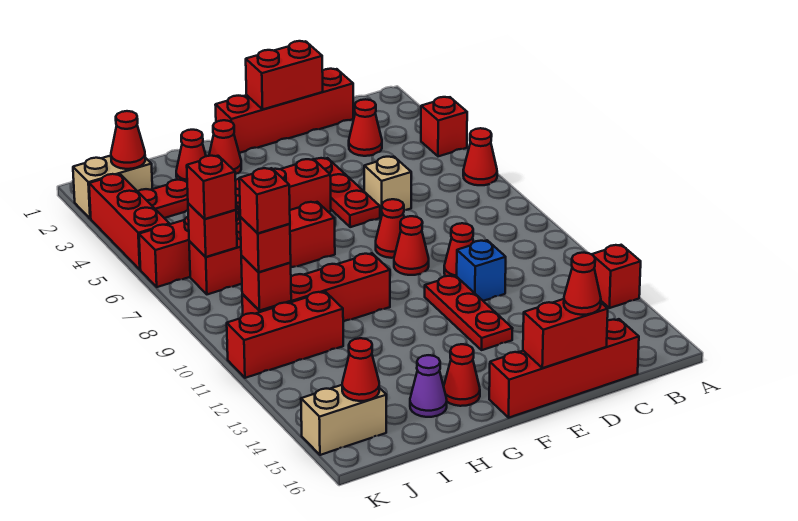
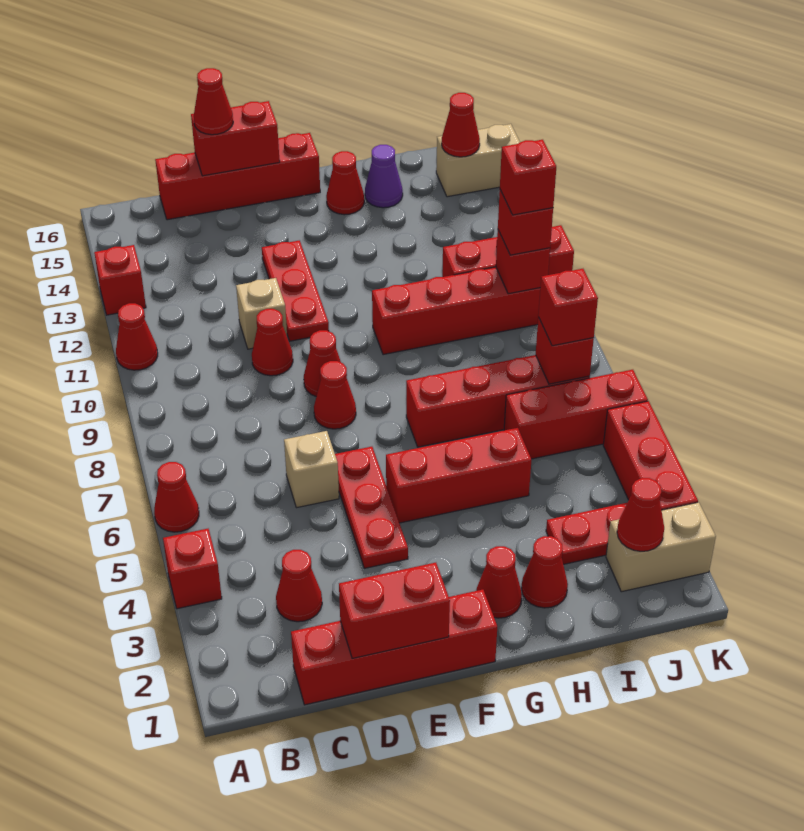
none -> red cone A11 level 1
blue brick D11 level 1 -> tan brick D11 level 1

